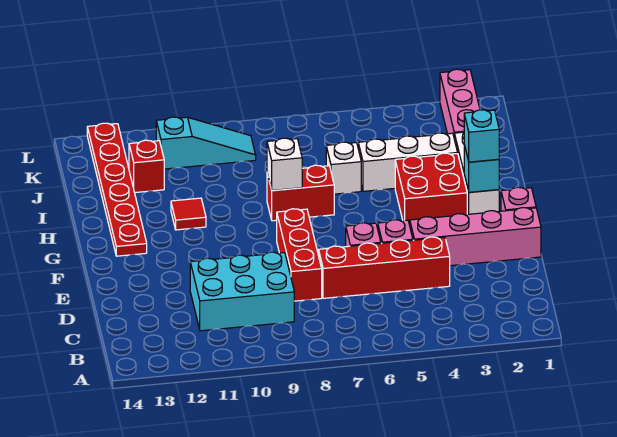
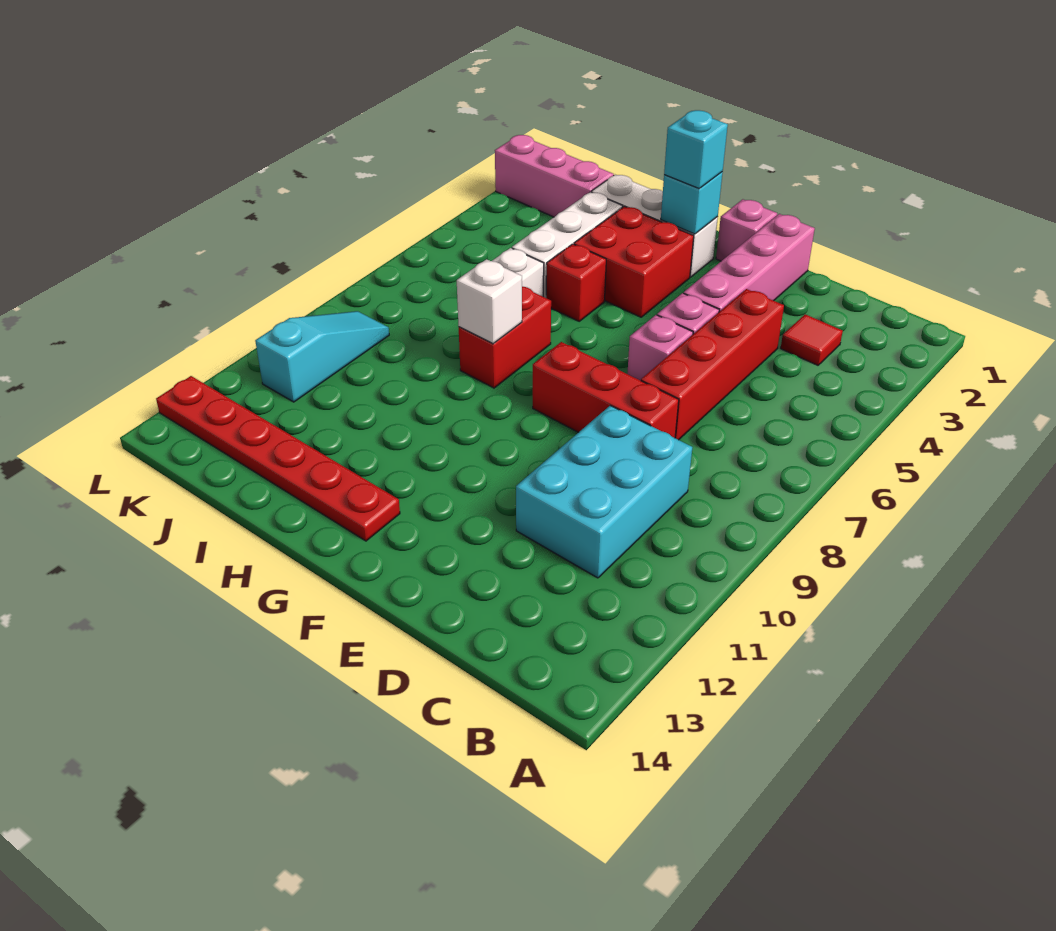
red tile H11 level 1 -> red tile C3 level 1
red brick J12 level 1 -> red brick H5 level 1

